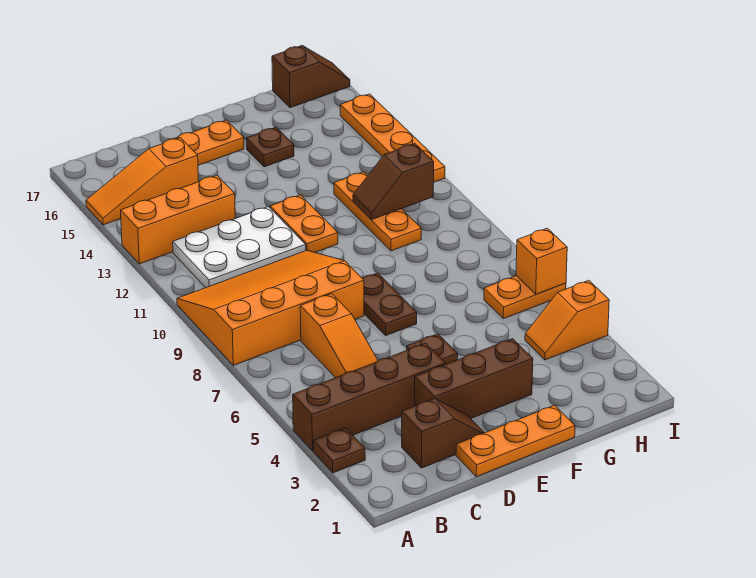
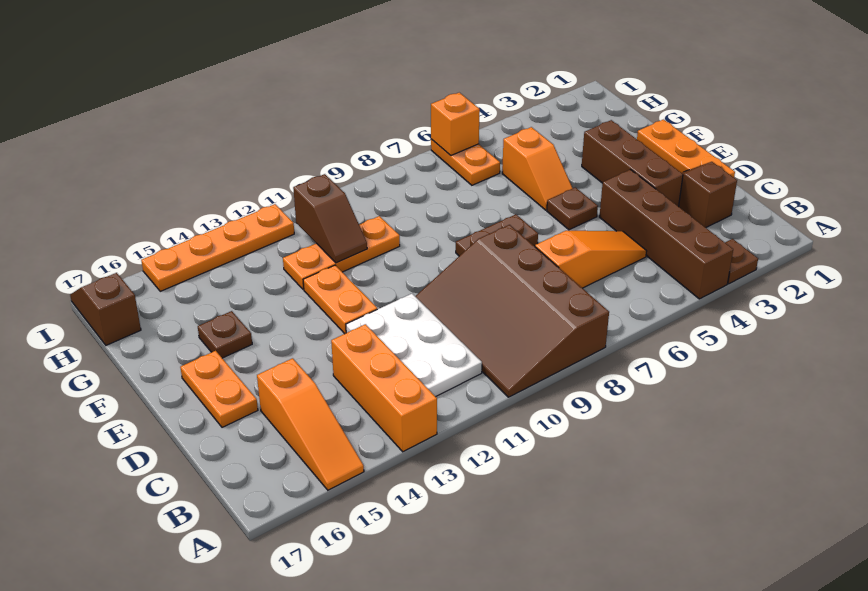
orange slope A8:D10 level 1 top 8 -> brown slope A8:D10 level 1 top 8
orange plate E11:E12 level 1 -> orange plate E12:F12 level 1
orange slope H4:I4 level 1 top I -> orange slope F5:G5 level 1 top G

